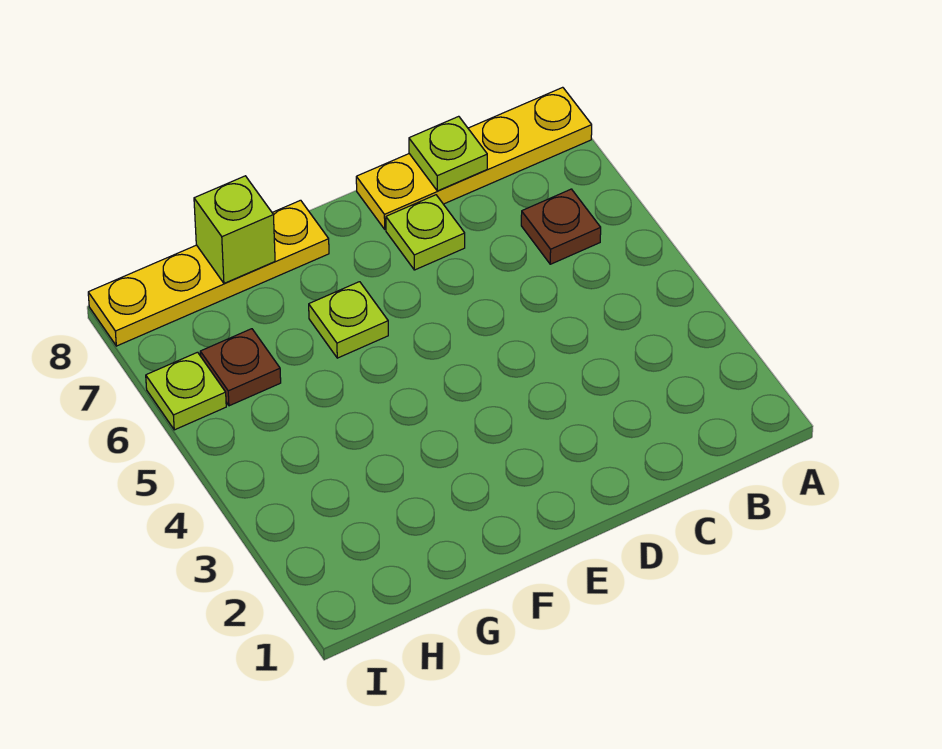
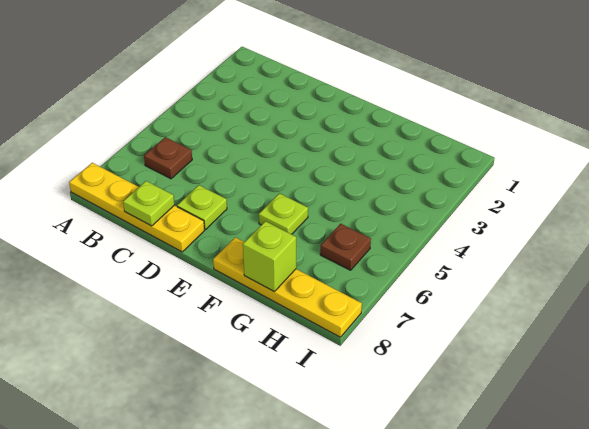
lime plate I6 level 1 -> none

